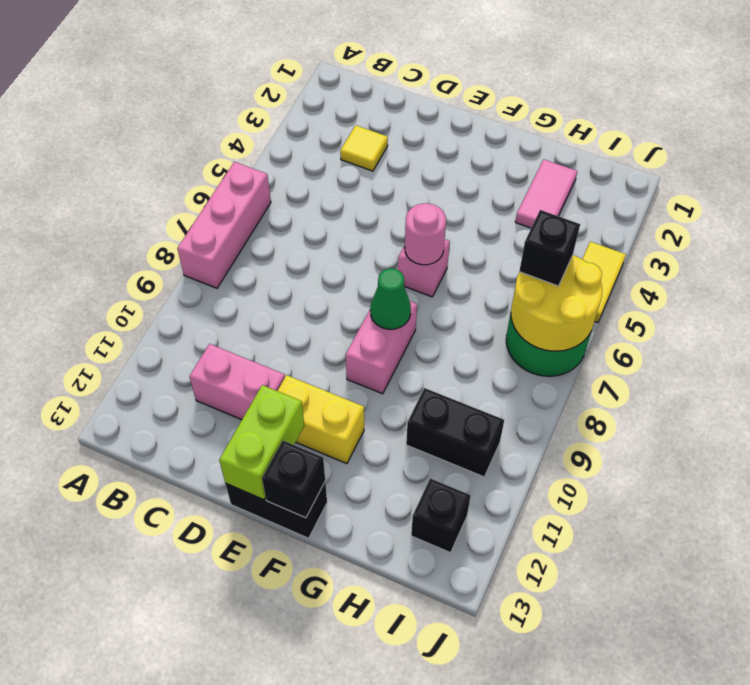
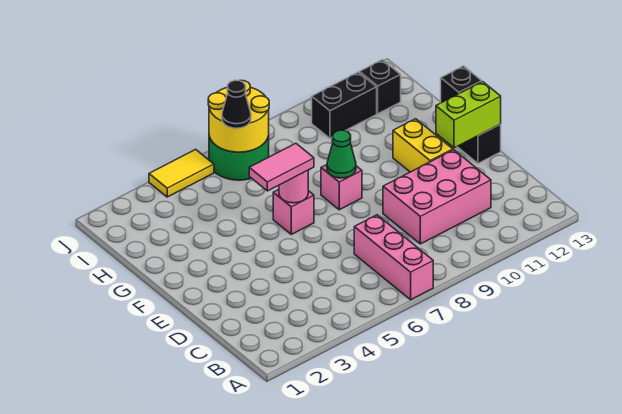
pink brick A6:A8 level 1 -> pink brick A7:C7 level 1
yellow tile C3 level 1 -> none
pink brick C11:D11 level 1 -> pink brick C9:D11 level 1
pink brick F8:F9 level 1 -> pink brick F8 level 1
pink tile H2:H3 level 1 -> pink tile F5:F6 level 3
black brick H10:I10 level 1 -> black brick I10:I11 level 1
black brick I6 level 3 -> black cone I6 level 3

